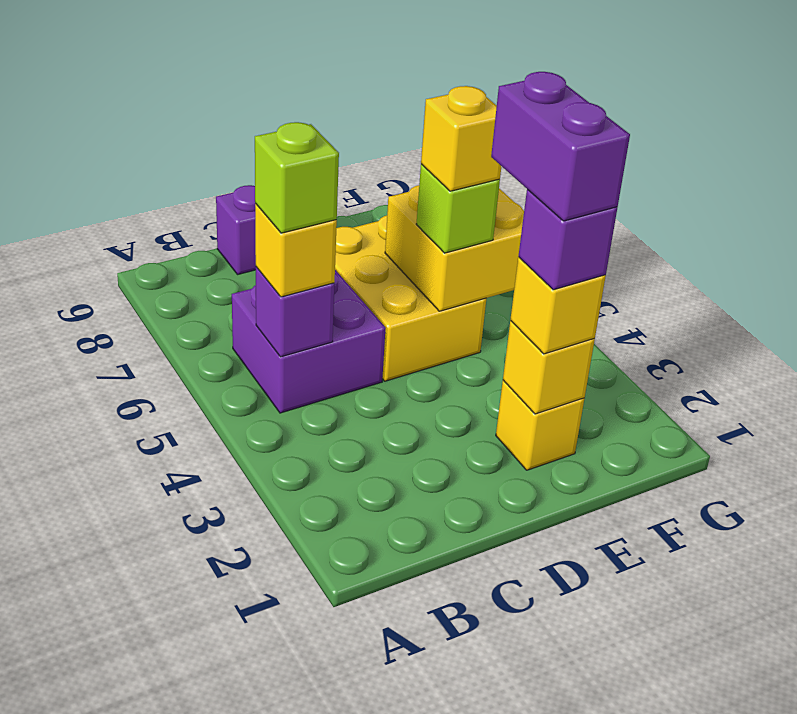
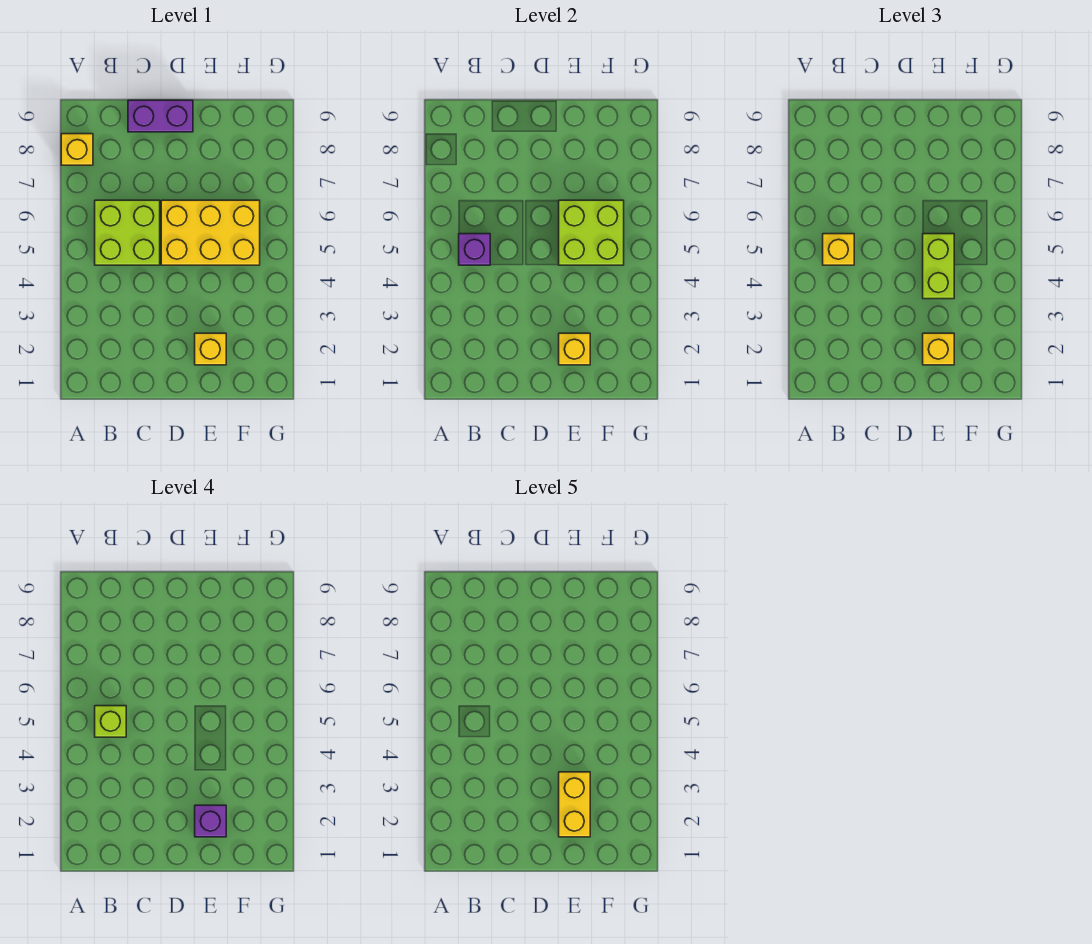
purple brick B5:C6 level 1 -> lime brick B5:C6 level 1
yellow brick D5:E7 level 1 -> yellow brick D5:F6 level 1
purple brick E2:E3 level 5 -> yellow brick E2:E3 level 5
yellow brick E5:F6 level 2 -> lime brick E5:F6 level 2
lime brick E5 level 3 -> lime brick E4:E5 level 3
yellow brick E5 level 4 -> yellow brick A8 level 1

